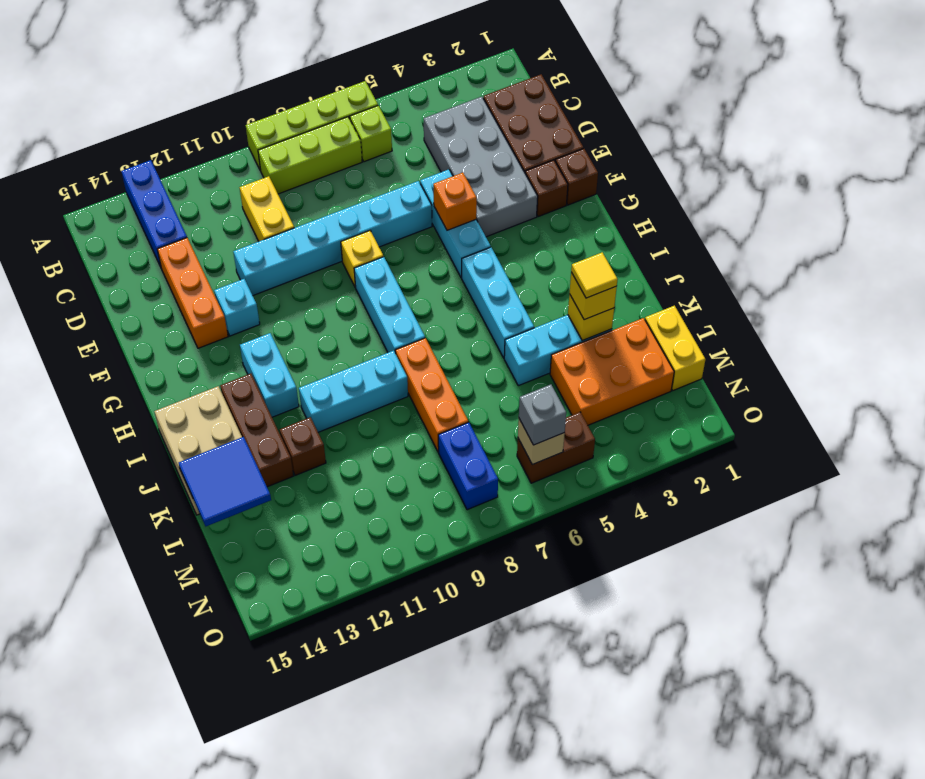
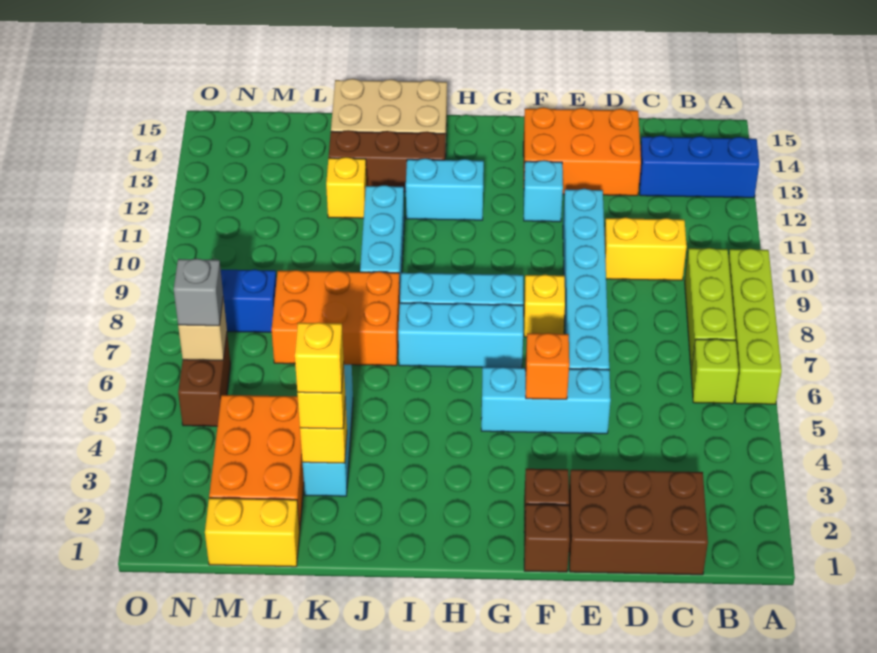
grey brick C3:F4 level 1 -> none
orange brick D13:F13 level 1 -> orange brick D13:F14 level 1
cyan brick H5:J5 level 1 -> cyan brick G7:I7 level 1
orange brick J8:L8 level 1 -> orange brick J7:L8 level 1
yellow tile K3 level 4 -> yellow brick K3 level 4
brown brick K12 level 1 -> yellow brick K12 level 1
blue tile K14:L15 level 2 -> none

